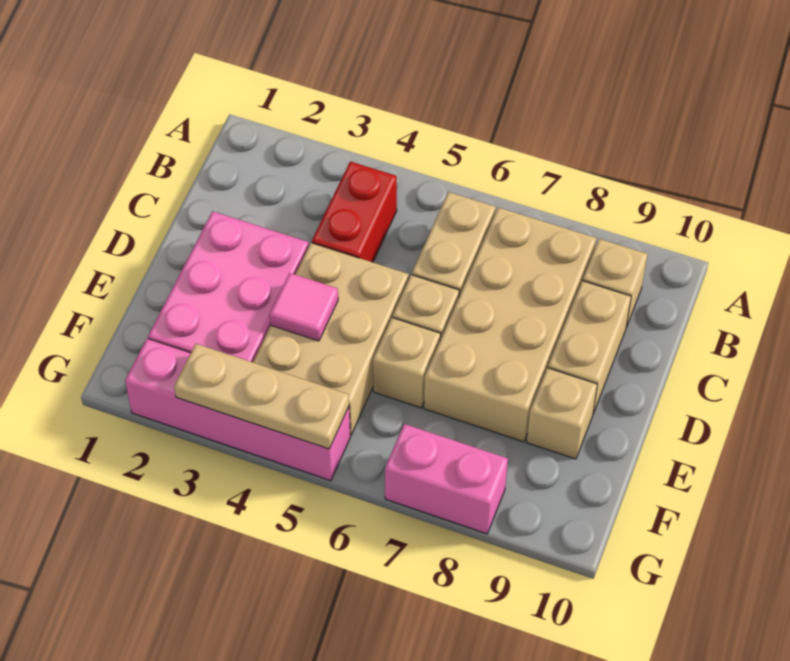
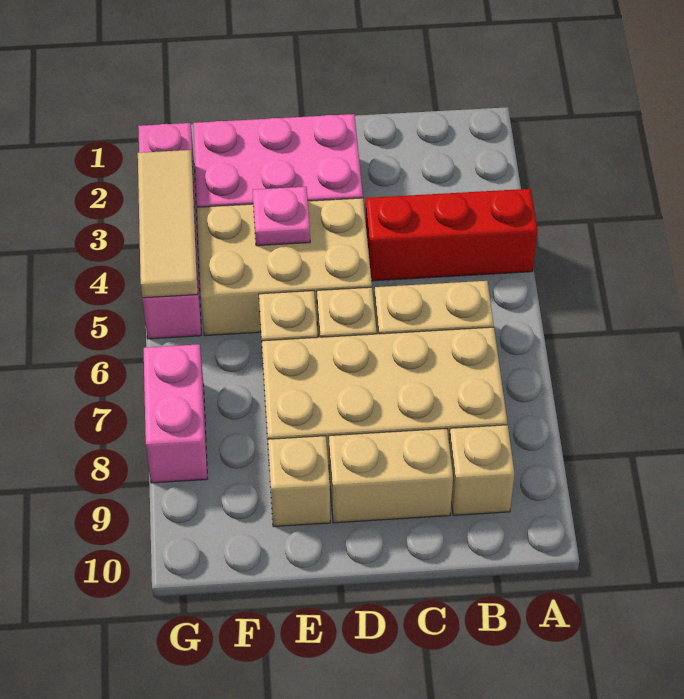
red brick B4:C4 level 1 -> red brick A4:C4 level 1
pink tile E4 level 2 -> pink plate E4 level 2
tan plate G3:G5 level 2 -> tan tile G3:G5 level 2

